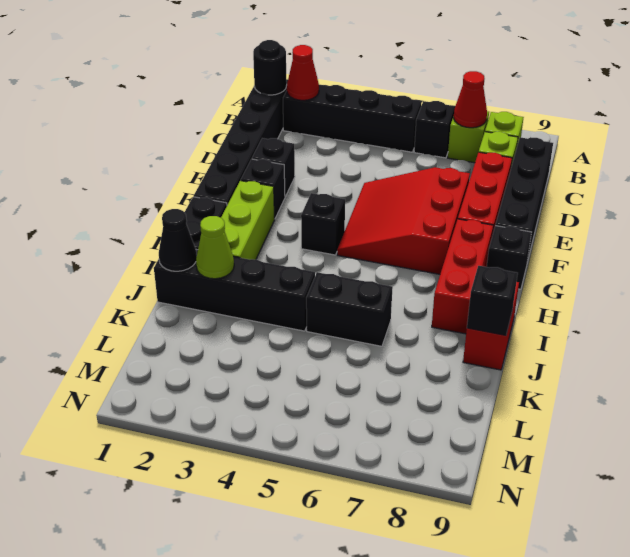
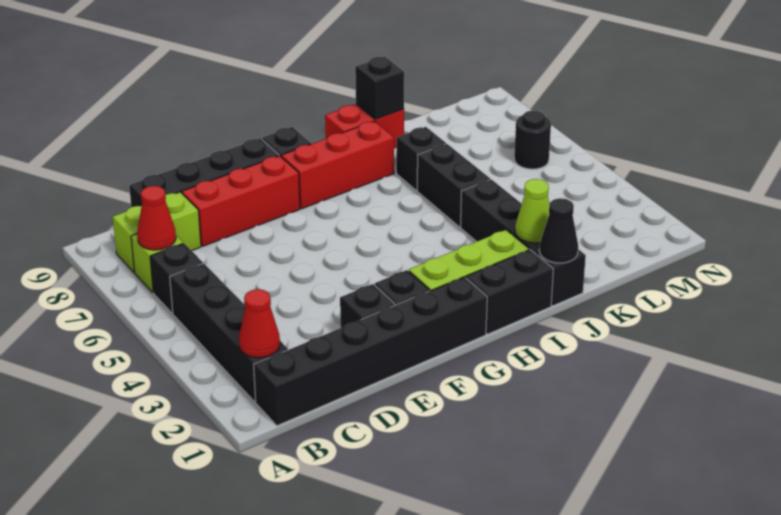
black round brick B1 level 2 -> black round brick M6 level 1
red slope E5:G7 level 1 top 7 -> none
black brick G4 level 1 -> black brick J7 level 1

